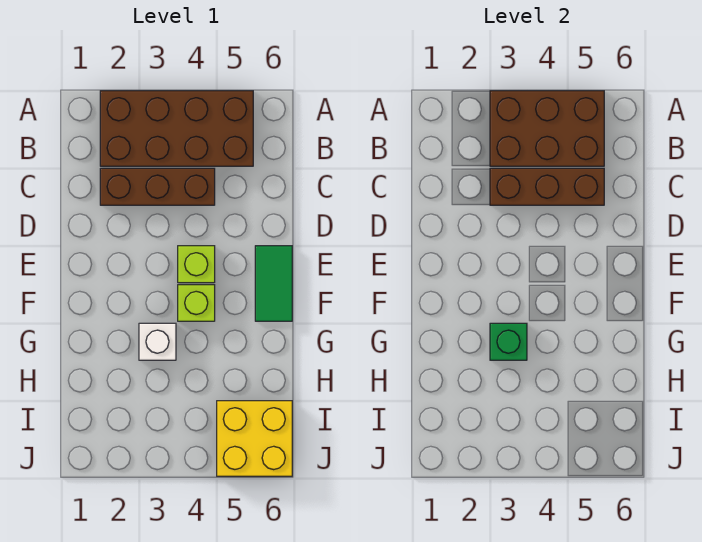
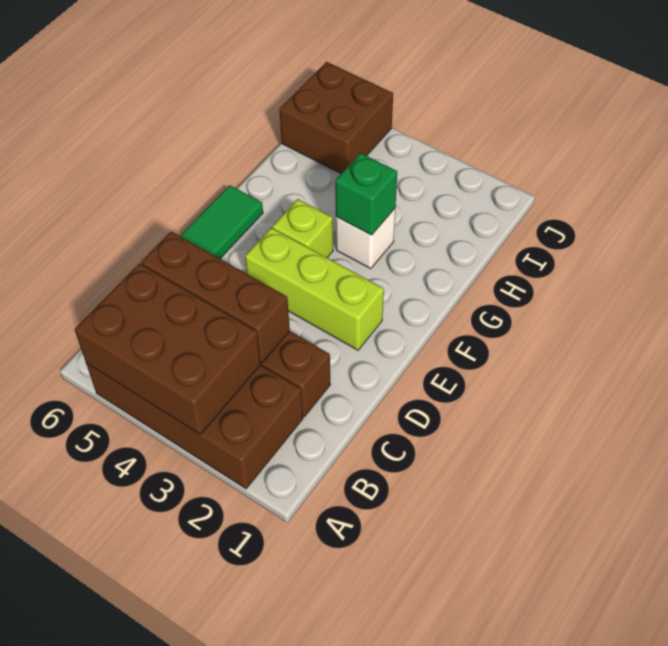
lime brick E4 level 1 -> lime brick E2:E4 level 1
yellow brick I5:J6 level 1 -> brown brick I5:J6 level 1

